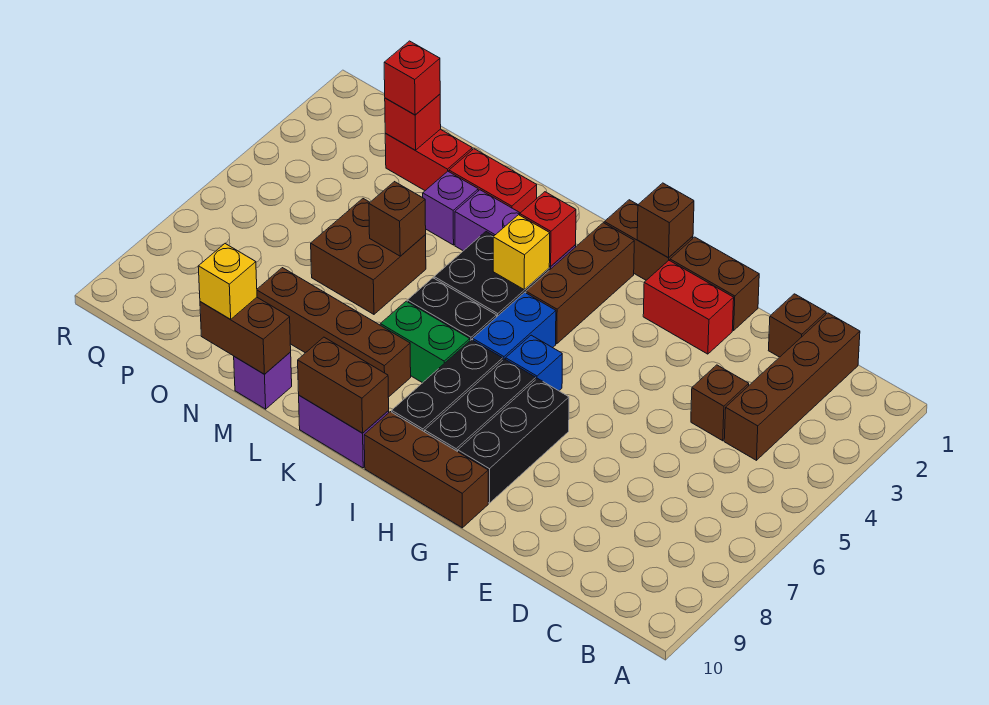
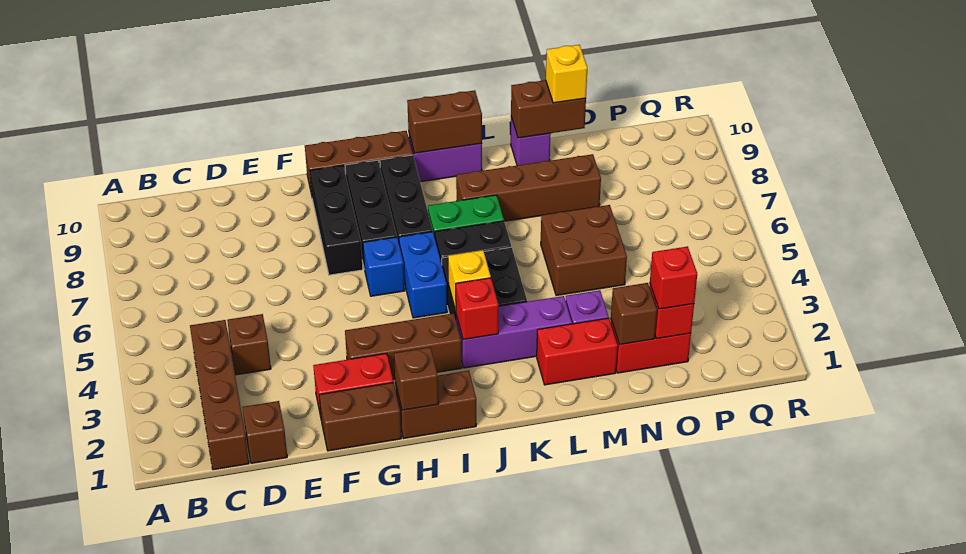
brown brick I2:I4 level 1 -> brown brick G3:I3 level 1
brown brick M5 level 2 -> brown brick N2 level 2

